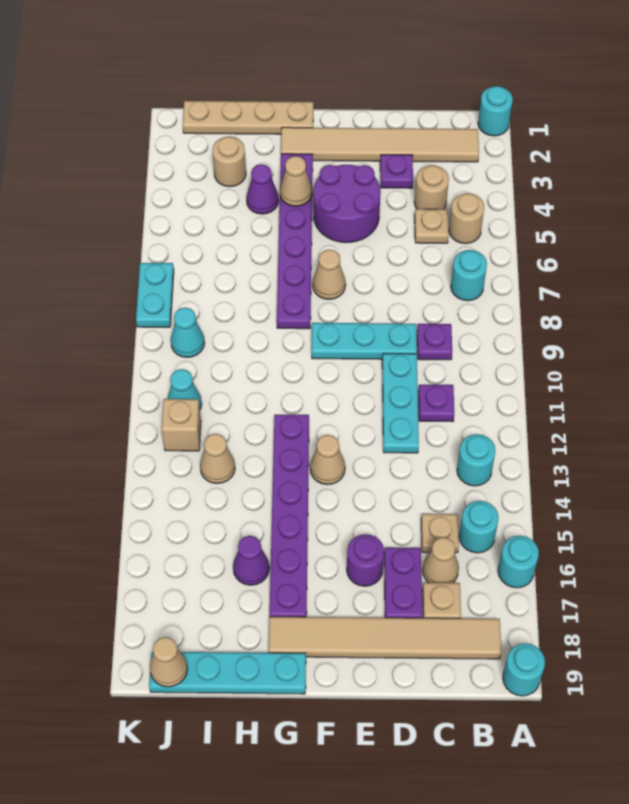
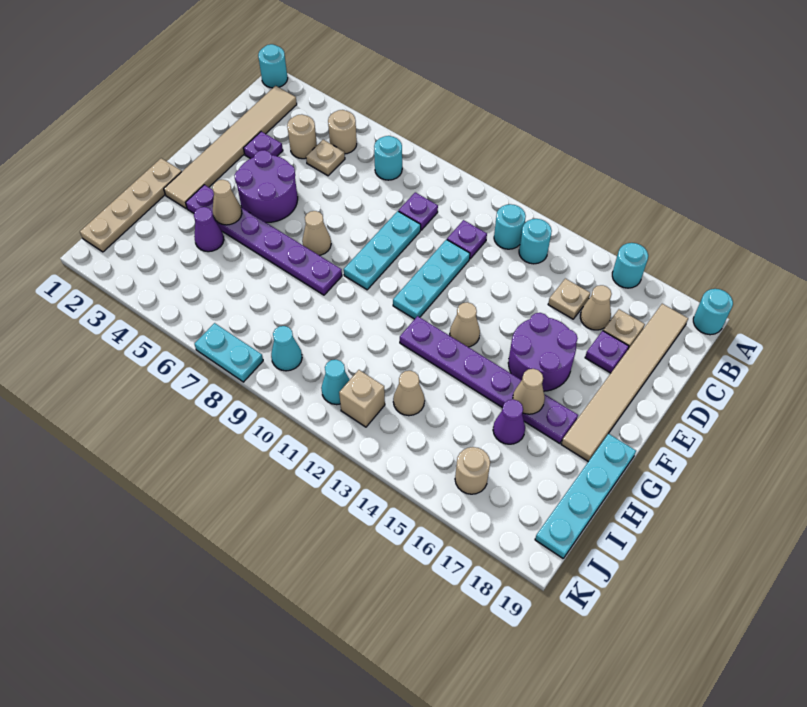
cyan round brick B15 level 1 -> cyan round brick B12 level 1
cyan plate D10:D12 level 1 -> cyan plate D11:F11 level 1
purple plate D16:D17 level 1 -> purple plate D17 level 1
purple round brick E16 level 1 -> purple round brick E15:F16 level 1
tan round brick I3 level 1 -> tan round brick J16 level 1
tan cone J19 level 2 -> tan cone G16 level 2

